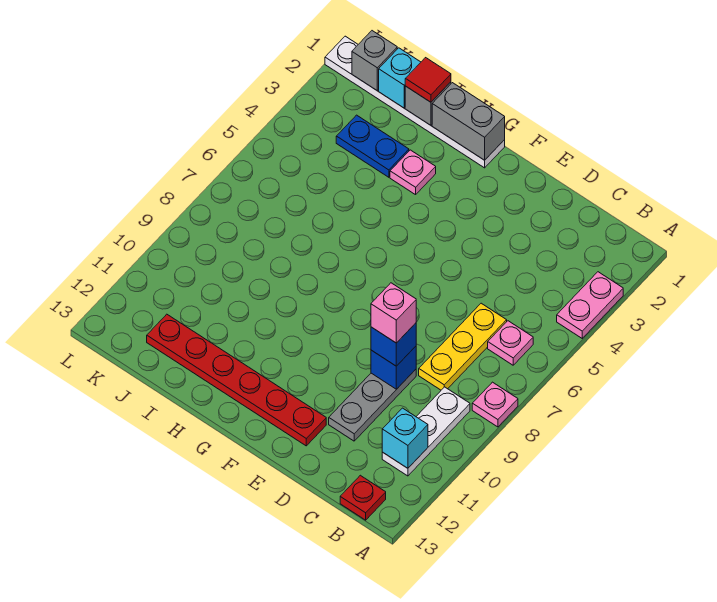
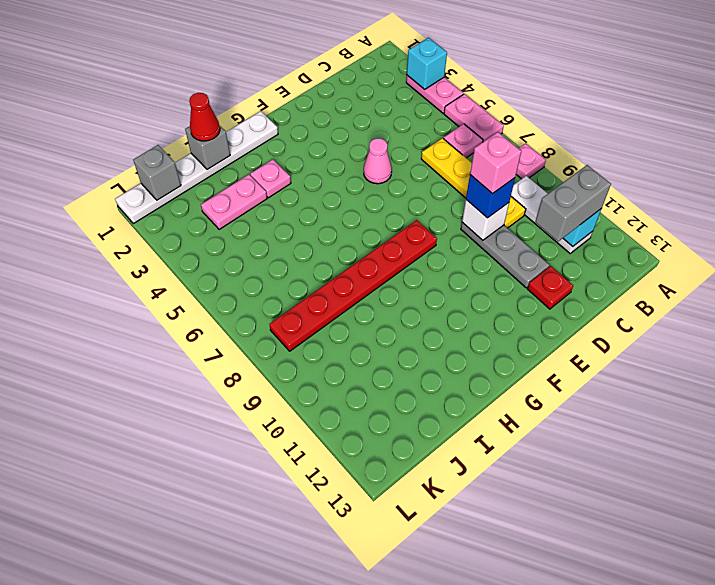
none -> pink plate A5:A6 level 1
red plate B13 level 1 -> red plate D12 level 1
yellow plate C6:C8 level 1 -> yellow plate C6:C9 level 1
blue brick D9 level 2 -> white brick D9 level 2
none -> pink cone E5 level 1
red plate E12:J12 level 1 -> red plate F8:K8 level 1
grey brick G1:H1 level 2 -> grey brick B11:C11 level 3
red tile I1 level 3 -> red cone I1 level 3
blue plate I3:J3 level 1 -> pink plate I3:J3 level 1
cyan brick J1 level 2 -> cyan brick A3 level 2

